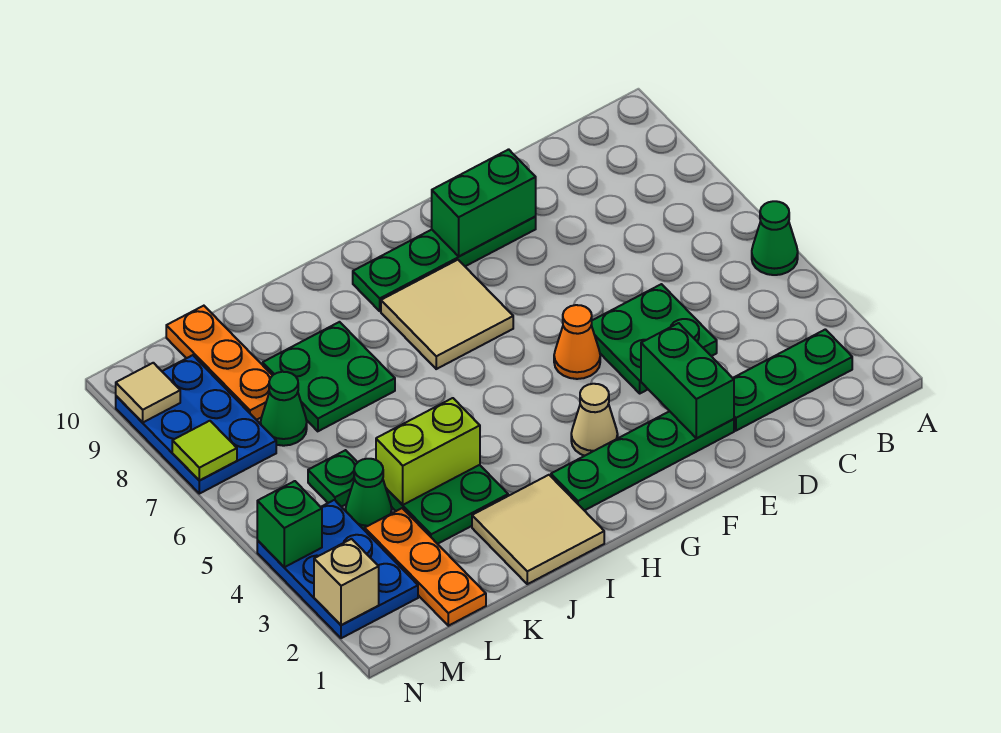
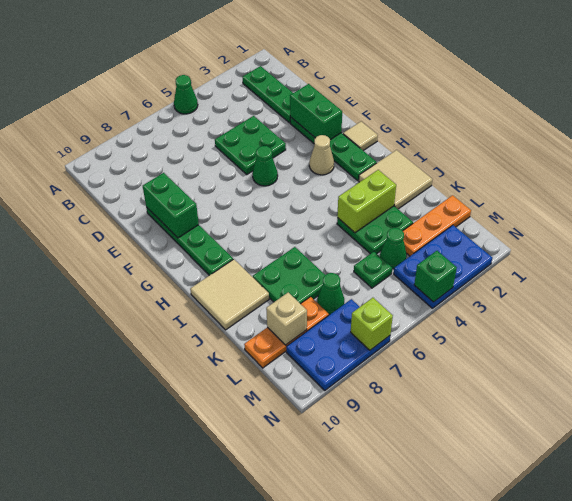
green brick E2:E3 level 2 -> green brick E2:F2 level 2
orange cone F5 level 1 -> green cone F5 level 1
tan tile G7:H8 level 1 -> tan tile I9:J10 level 1
lime brick J4:K4 level 2 -> lime brick J3:J4 level 2
tan brick N2 level 2 -> tan brick L9 level 2
lime tile N7 level 2 -> lime brick N7 level 2
tan tile N9 level 2 -> tan tile G1 level 1

